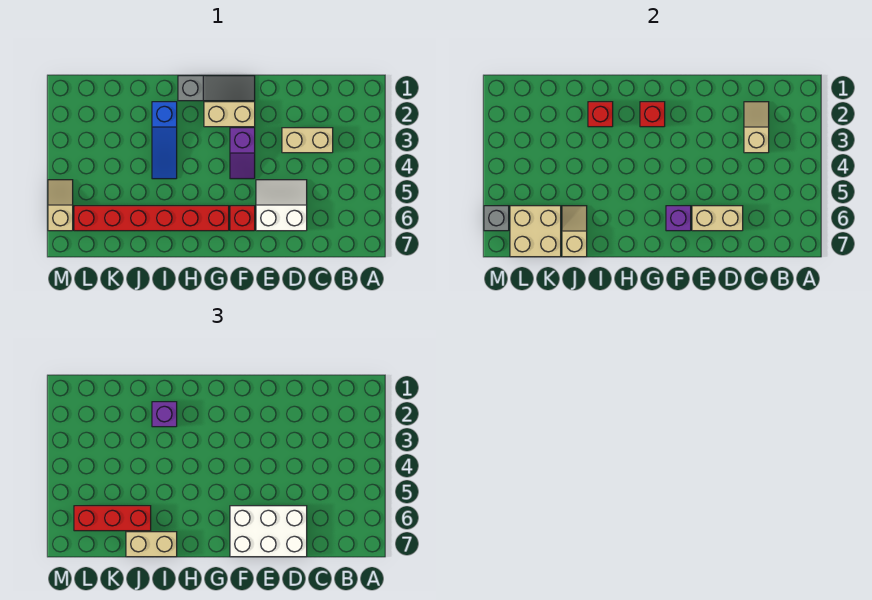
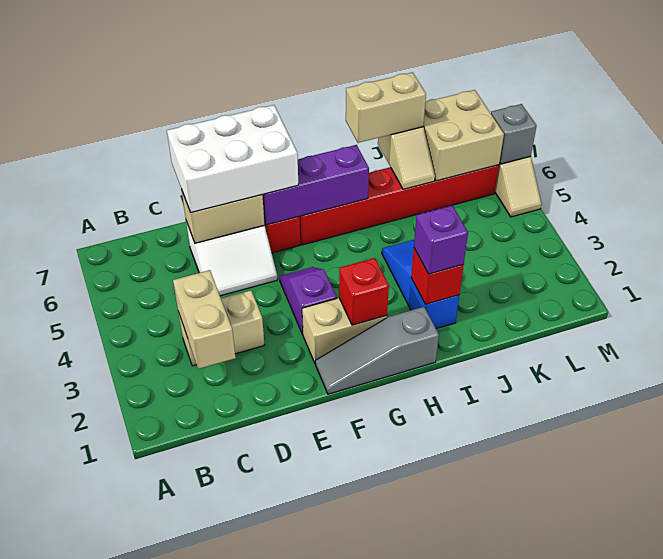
tan slope C2:C3 level 2 top 3 -> tan brick C2:C3 level 2
purple brick F6 level 2 -> purple brick F6:H6 level 2
red brick J6:L6 level 3 -> none

